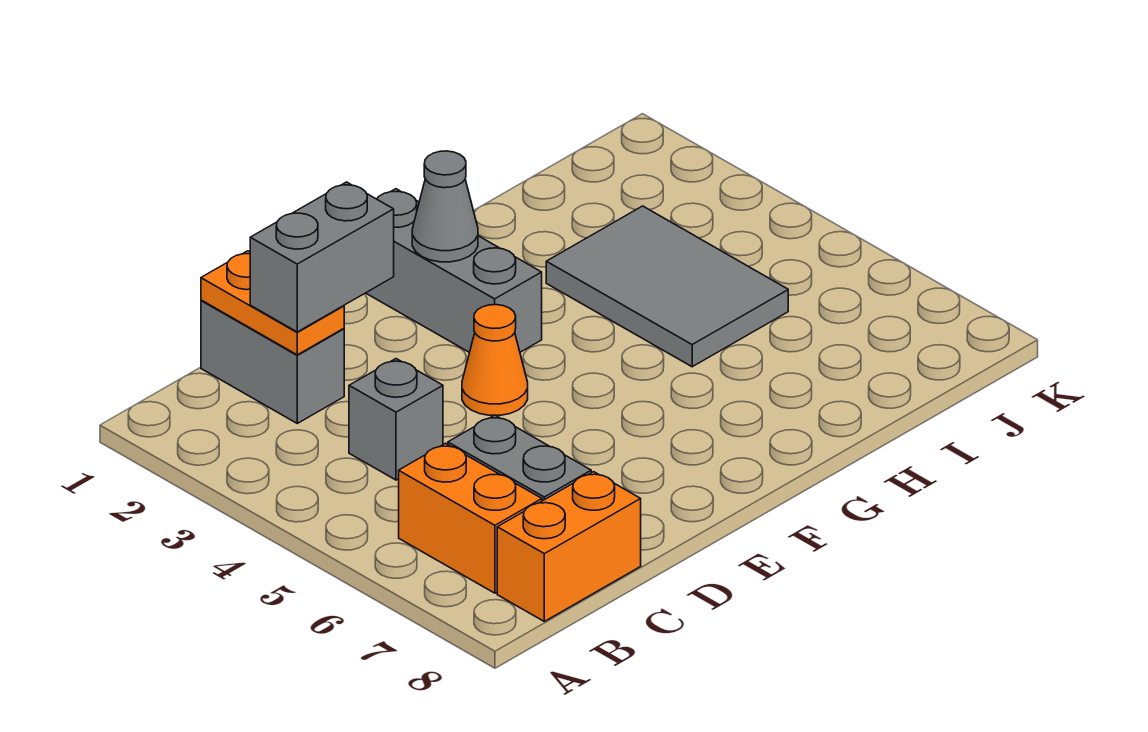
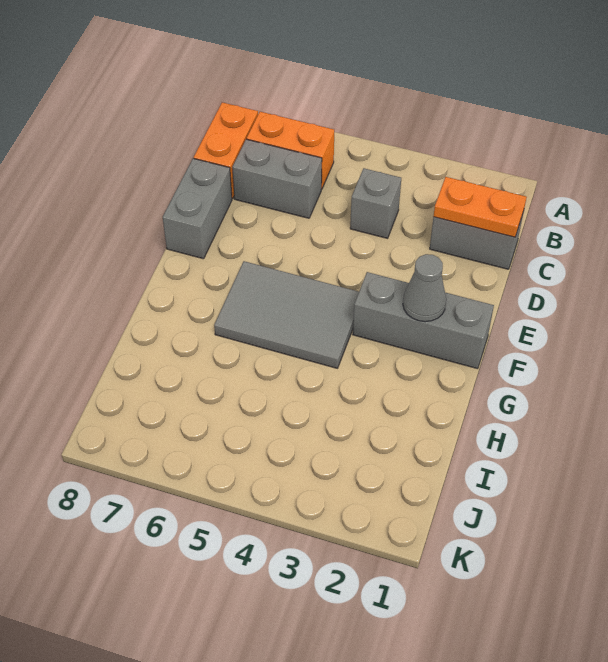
grey brick C2:D2 level 3 -> grey brick D8:E8 level 1
orange cone E4 level 1 -> none
grey tile H3:I5 level 1 -> grey tile F4:G6 level 1

